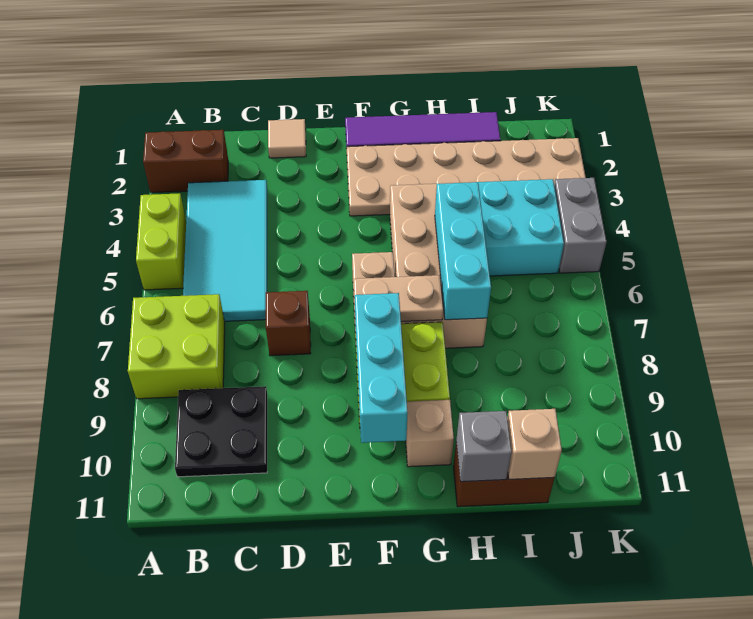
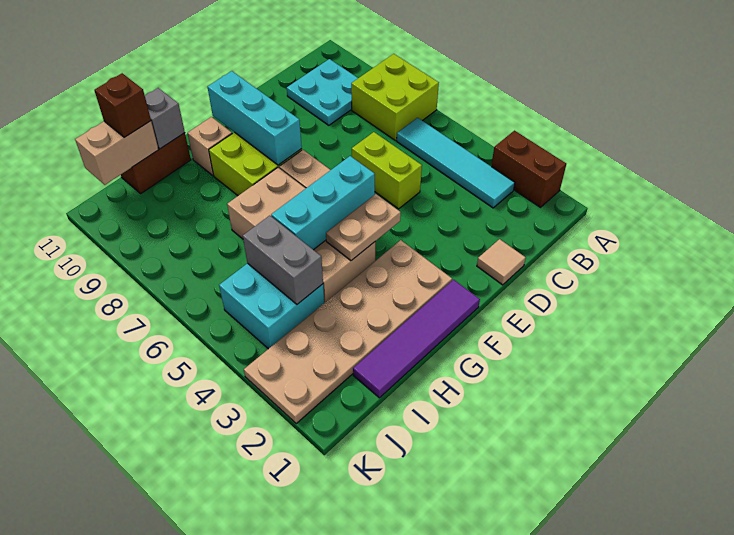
brown brick A2:B2 level 1 -> brown brick A2:A3 level 1
lime brick A4:A5 level 1 -> lime brick D5:D6 level 1
cyan tile B3:C6 level 1 -> cyan tile B3:B6 level 1
black plate B9:C10 level 1 -> cyan plate B9:C10 level 1
brown brick D7 level 1 -> brown brick I11 level 3
tan plate F7:G7 level 2 -> tan plate F4:G4 level 2
cyan brick H5:H7 level 2 -> cyan brick F5:H5 level 2
tan brick I11 level 2 -> tan brick I11:J11 level 2
grey brick K4:K5 level 1 -> grey brick I4:I5 level 2

